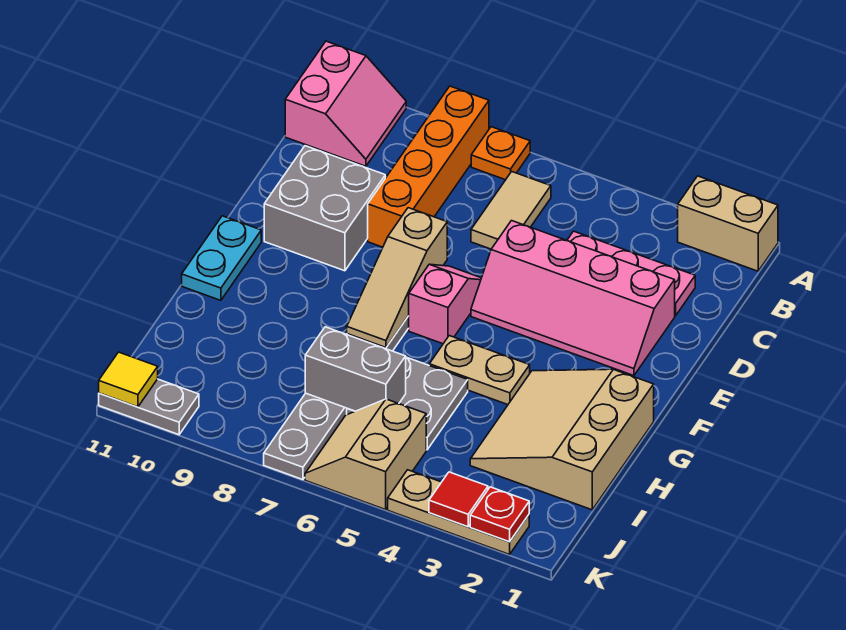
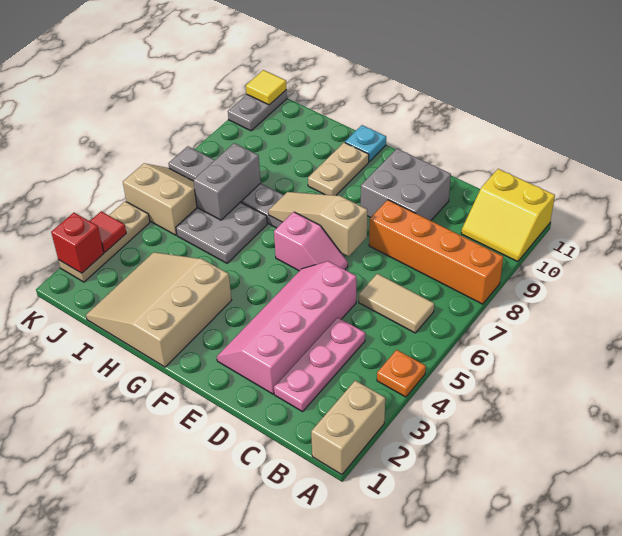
orange plate A7 level 1 -> orange plate A4 level 1
pink slope A10:B11 level 1 top 11 -> yellow slope A10:B11 level 1 top 11
cyan plate F11:G11 level 1 -> cyan plate G11 level 1
tan slope G1:I3 level 1 top 1 -> tan slope G1:I3 level 1 top G
tan plate G4:G5 level 1 -> tan plate G9:G10 level 1
red plate K2 level 2 -> red brick K2 level 2

